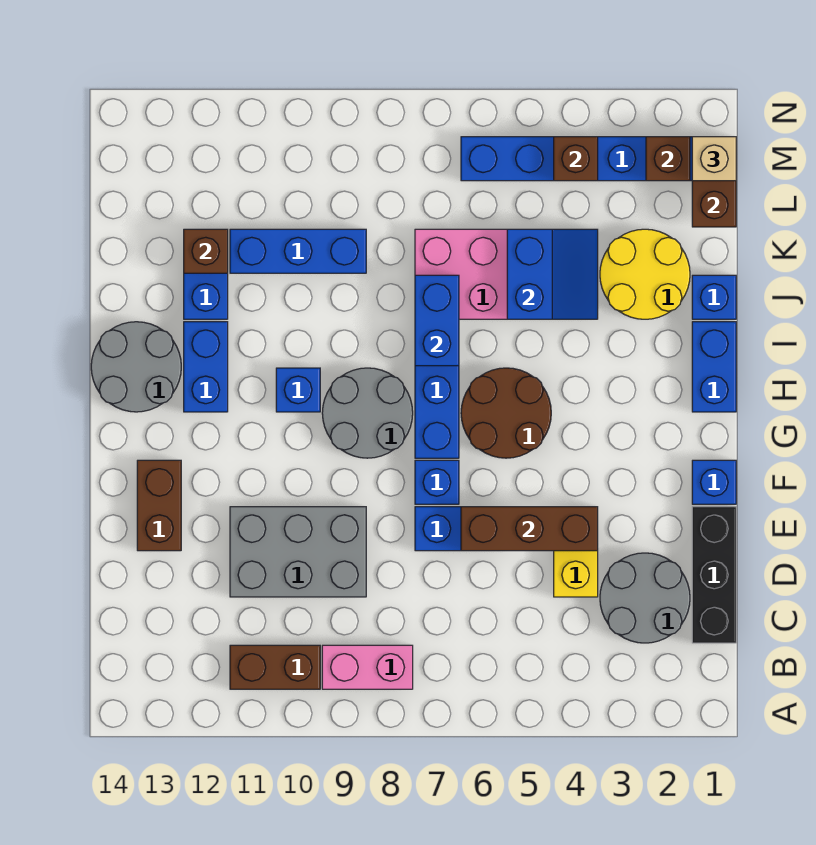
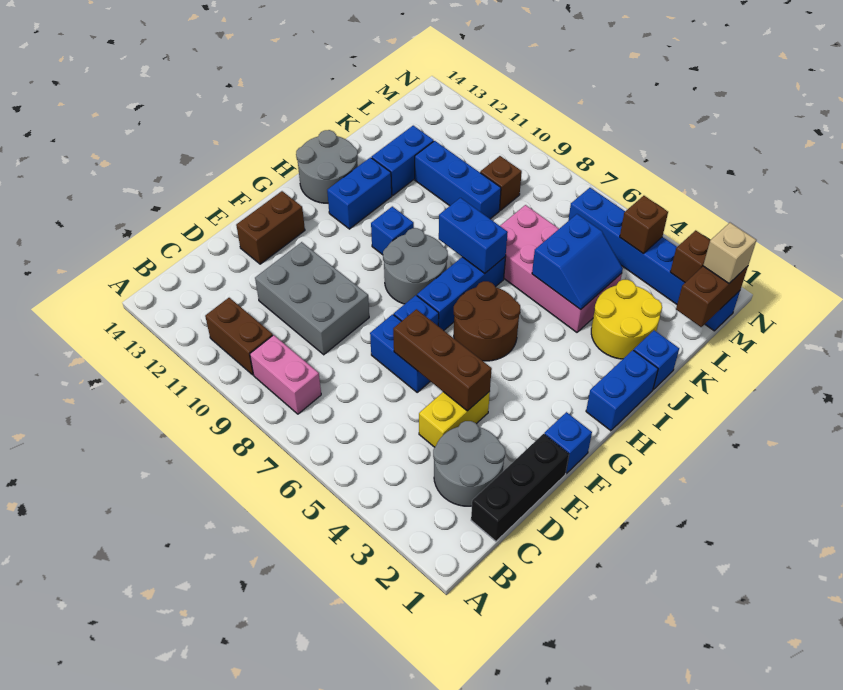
blue brick I7:J7 level 2 -> blue brick I7:I8 level 2
brown brick K12 level 2 -> brown brick L9 level 1

